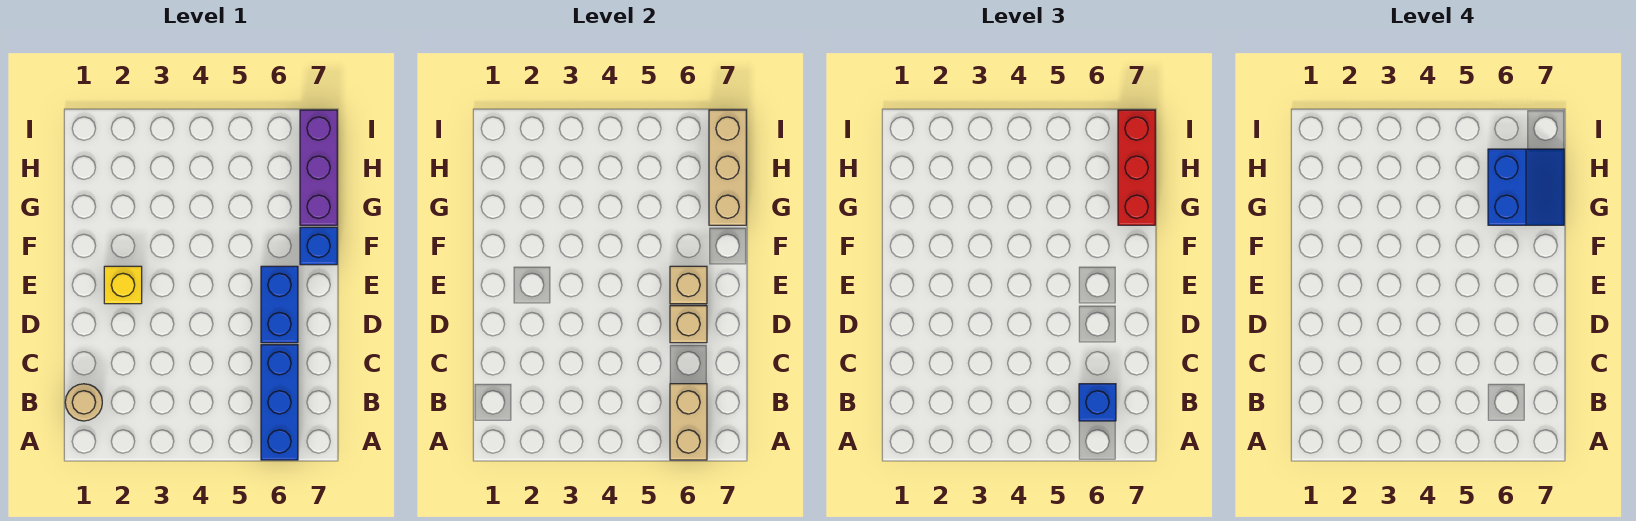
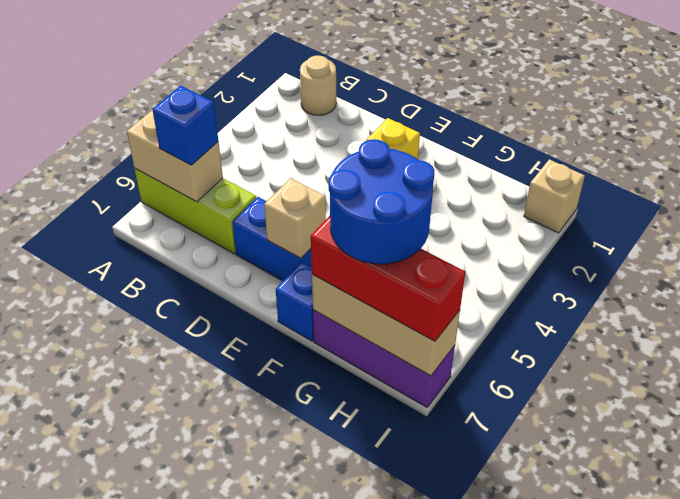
blue brick A6:C6 level 1 -> lime brick A6:C6 level 1
tan brick D6 level 2 -> tan brick I1 level 1
blue slope G6:H7 level 4 top 6 -> blue round brick G6:H7 level 4

